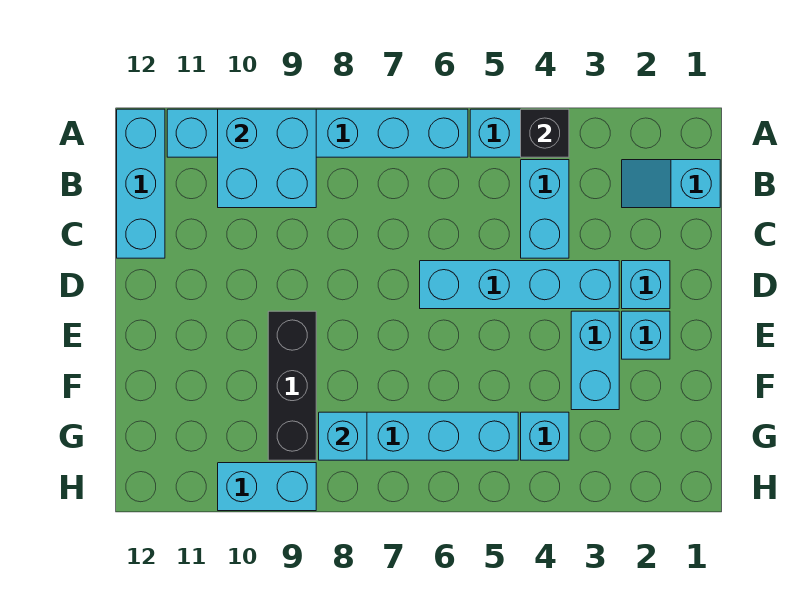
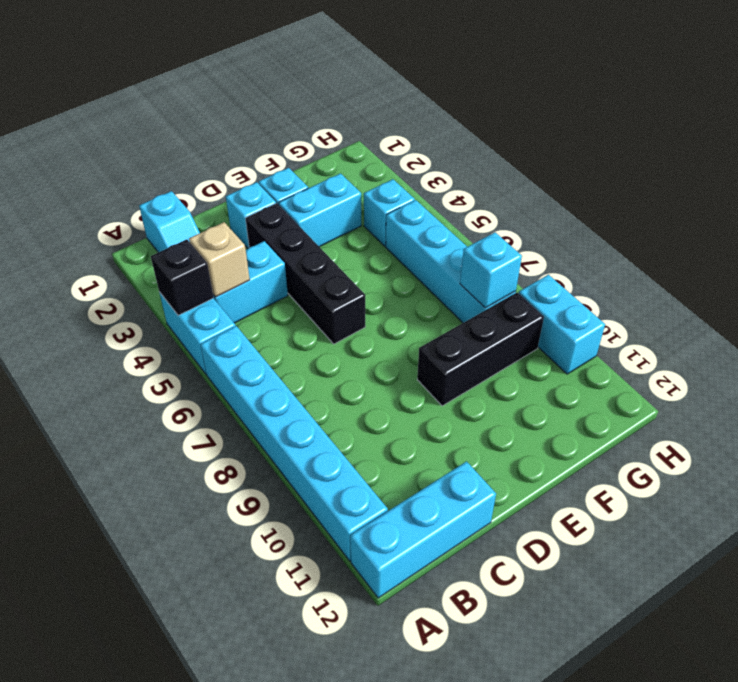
cyan brick A9:B10 level 2 -> none
none -> tan brick B4 level 2
cyan brick D3:D6 level 1 -> black brick D3:D6 level 1

